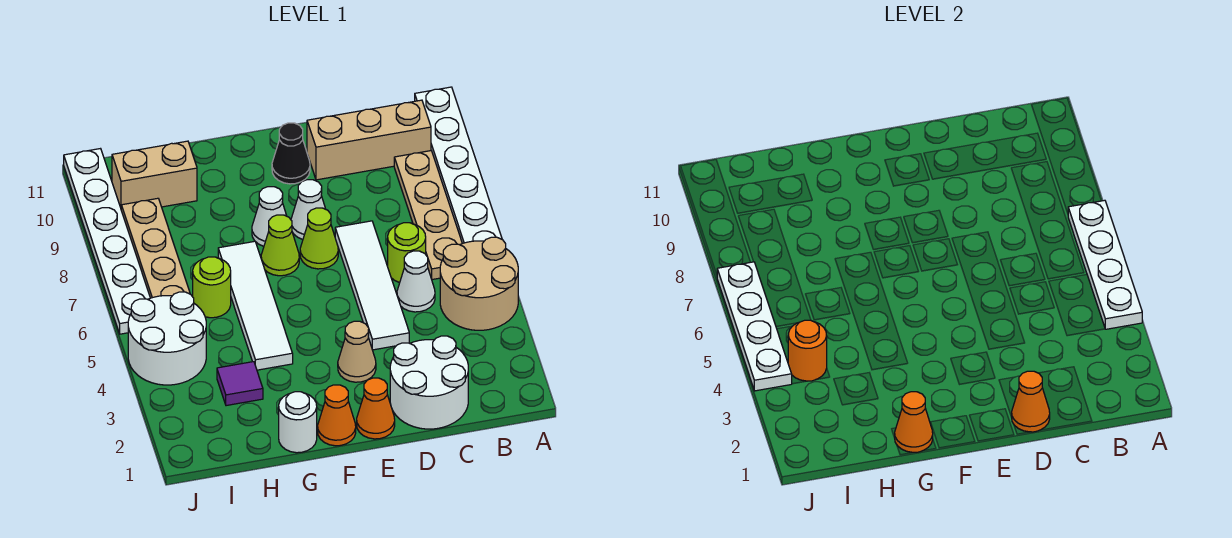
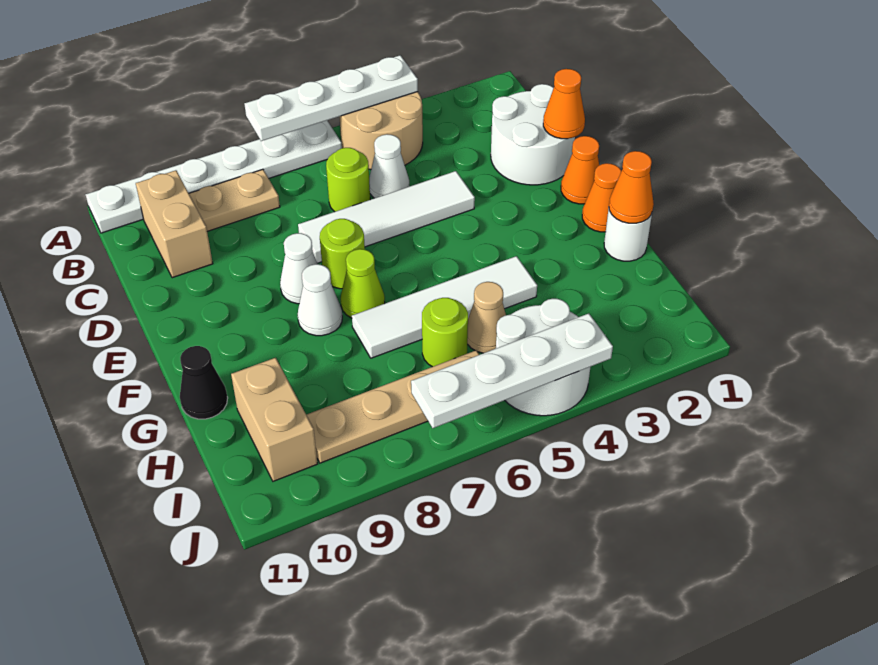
tan plate B6:B9 level 1 -> tan plate B8:B9 level 1
tan brick B10:D10 level 1 -> tan brick B10:C10 level 1
tan cone E3 level 1 -> tan cone H5 level 1
lime cone E7 level 1 -> lime round brick E7 level 1
black cone E10 level 1 -> black cone G11 level 1
purple tile H3 level 1 -> none
orange round brick I4 level 2 -> none
white plate J6:J11 level 1 -> none

